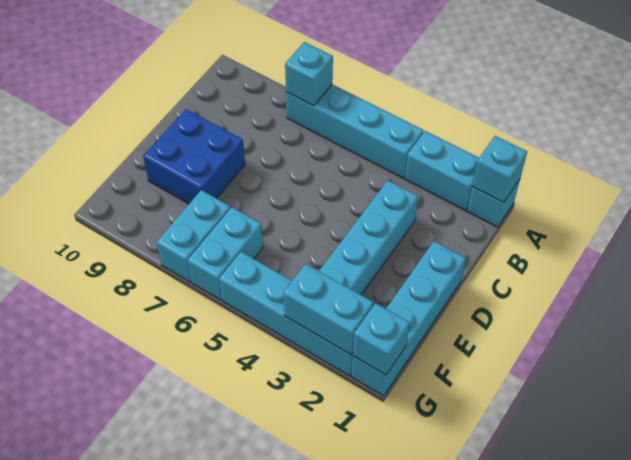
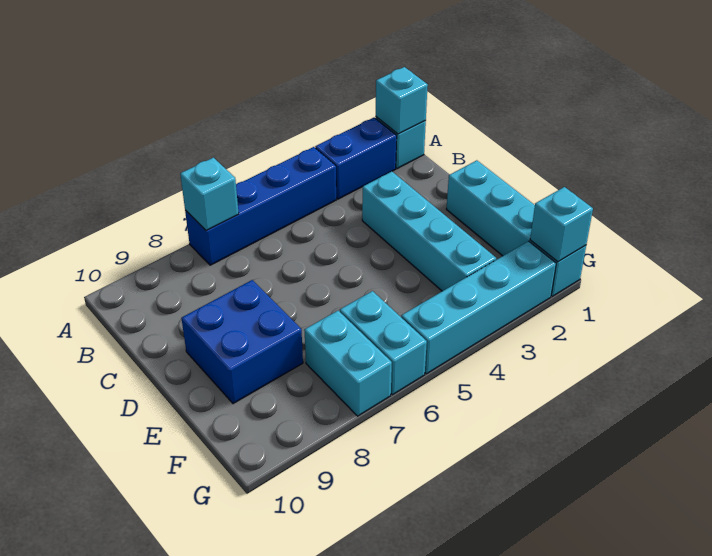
cyan brick A2:A3 level 1 -> blue brick A2:A3 level 1
cyan brick A4:A7 level 1 -> blue brick A4:A7 level 1
cyan brick G2:G3 level 2 -> none

